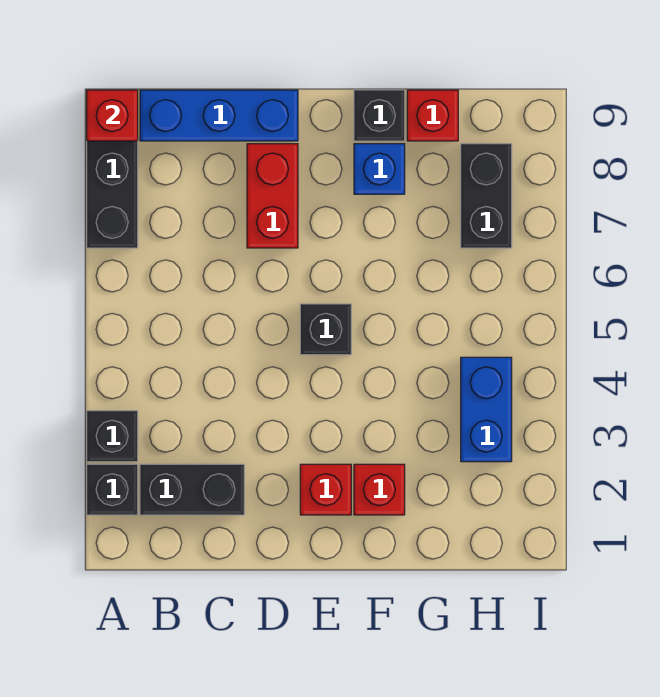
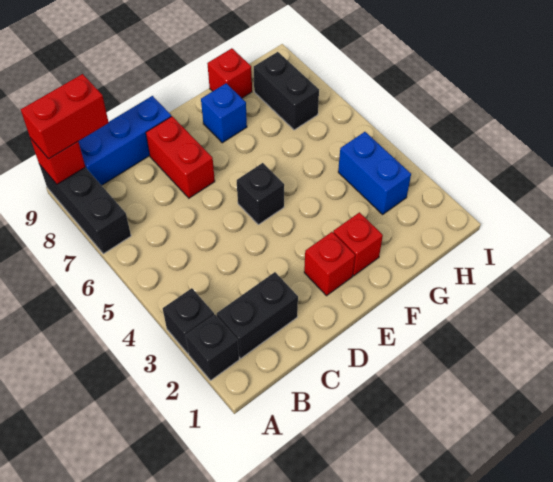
none -> red brick A9:B9 level 3
black brick F9 level 1 -> none

